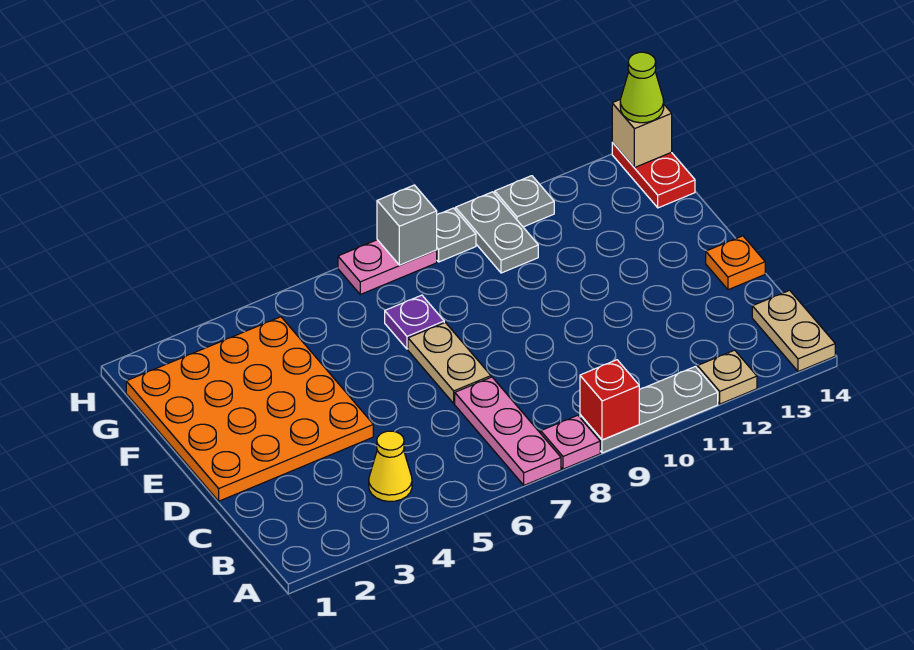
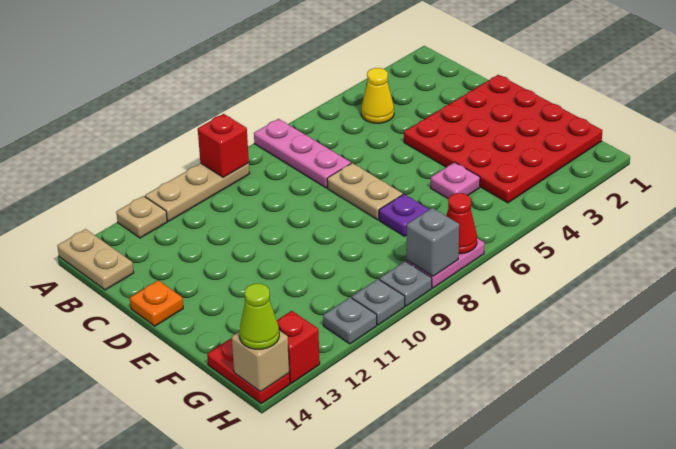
pink plate A8 level 1 -> pink plate F5 level 1
grey plate A9:A11 level 1 -> tan plate A9:A11 level 1
orange plate D1:G4 level 1 -> red plate D1:G4 level 1
grey plate G10:H10 level 1 -> grey plate H10 level 1
none -> red cone H7 level 2
none -> red brick H13 level 1

